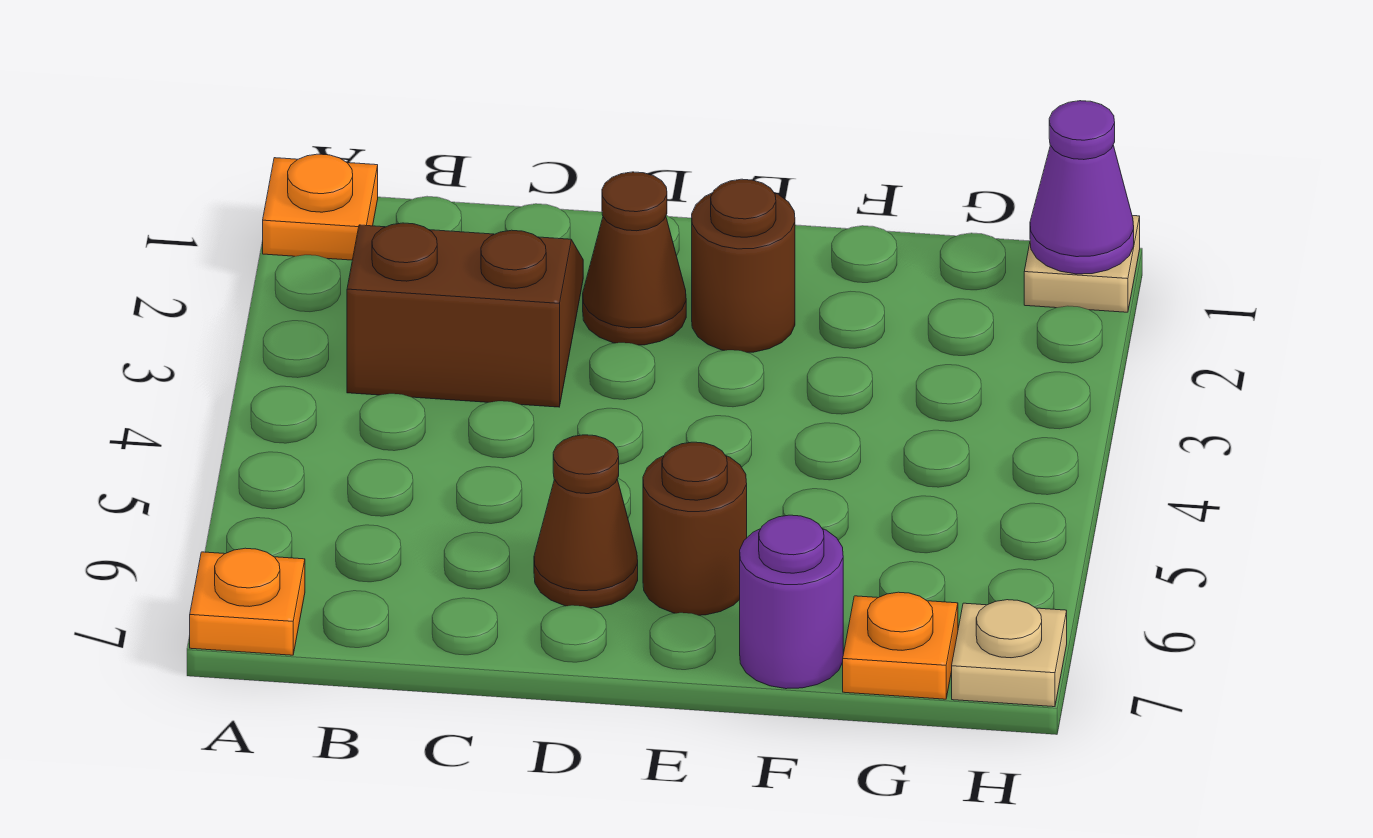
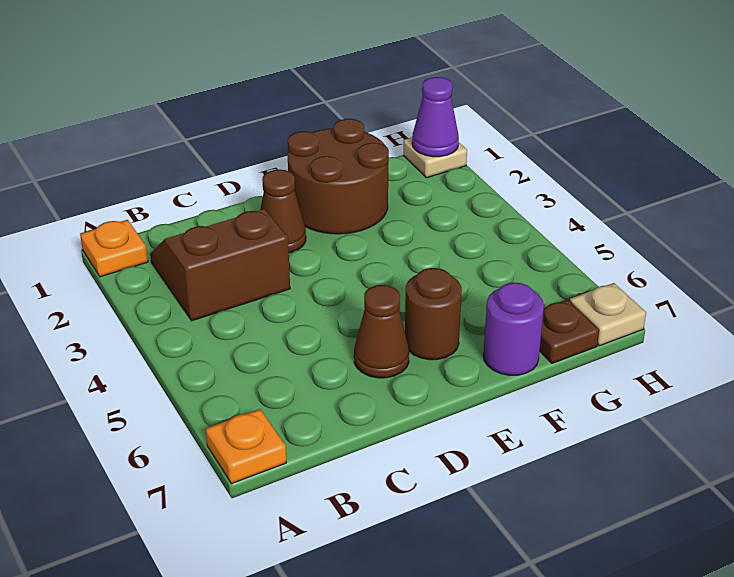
brown round brick E2 level 1 -> brown round brick E1:F2 level 1
orange plate G7 level 1 -> brown plate G7 level 1

